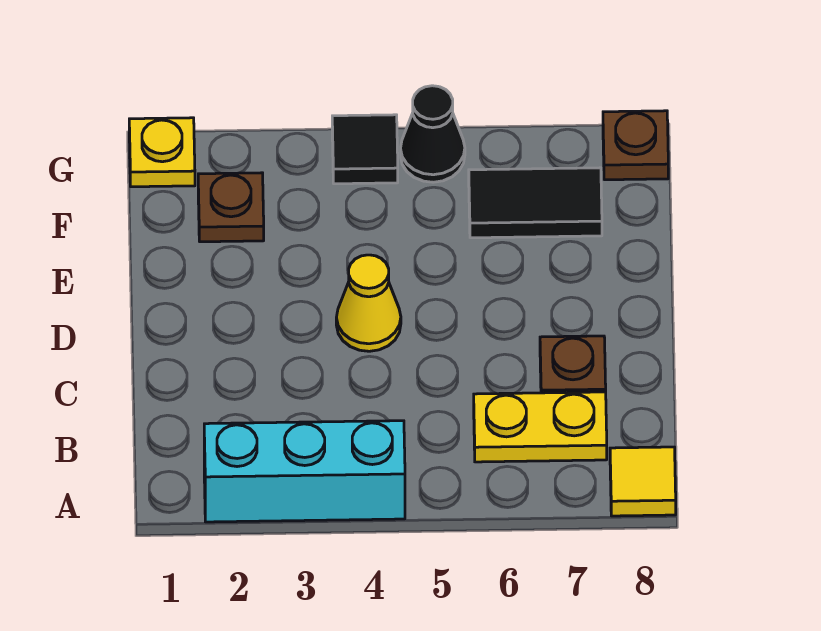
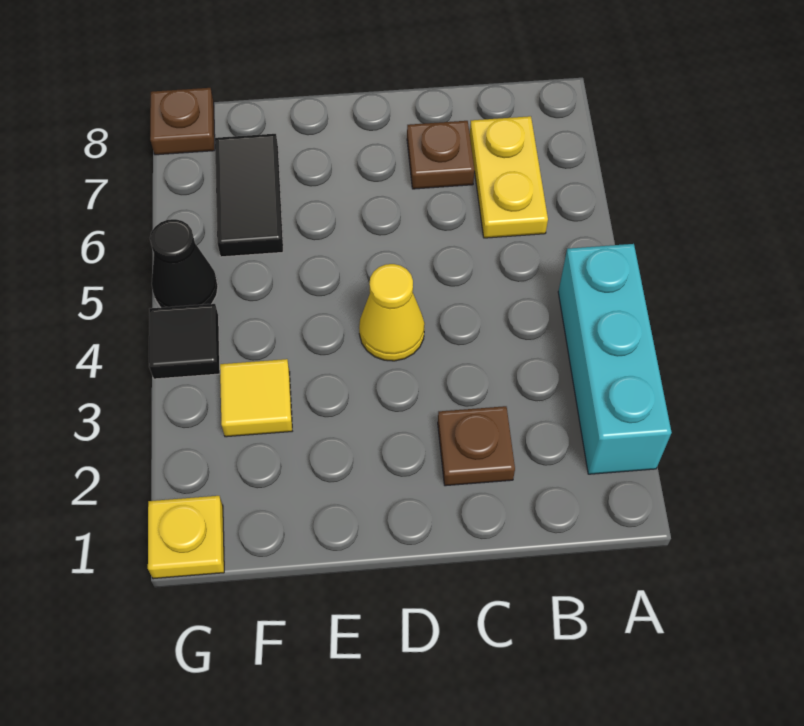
yellow tile A8 level 1 -> yellow tile F3 level 1
brown plate F2 level 1 -> brown plate C2 level 1

